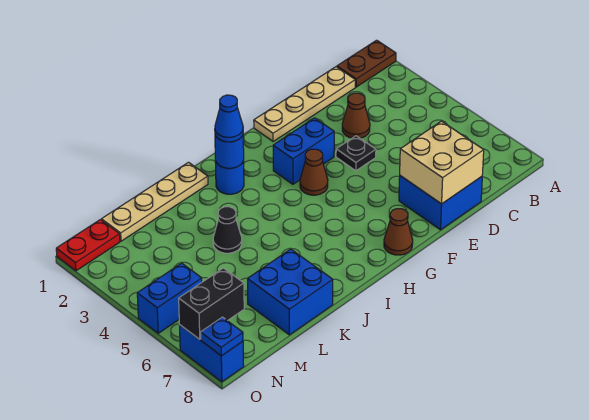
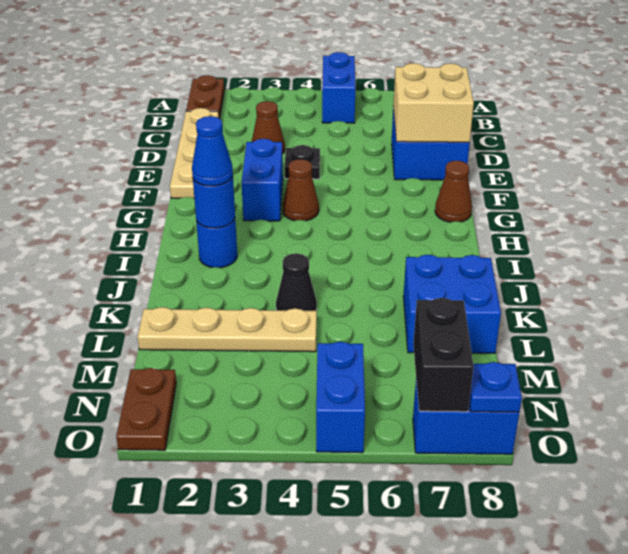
none -> blue brick A5:B5 level 1
tan plate J1:M1 level 1 -> tan plate L1:L4 level 1
red plate N1:O1 level 1 -> brown plate N1:O1 level 1

